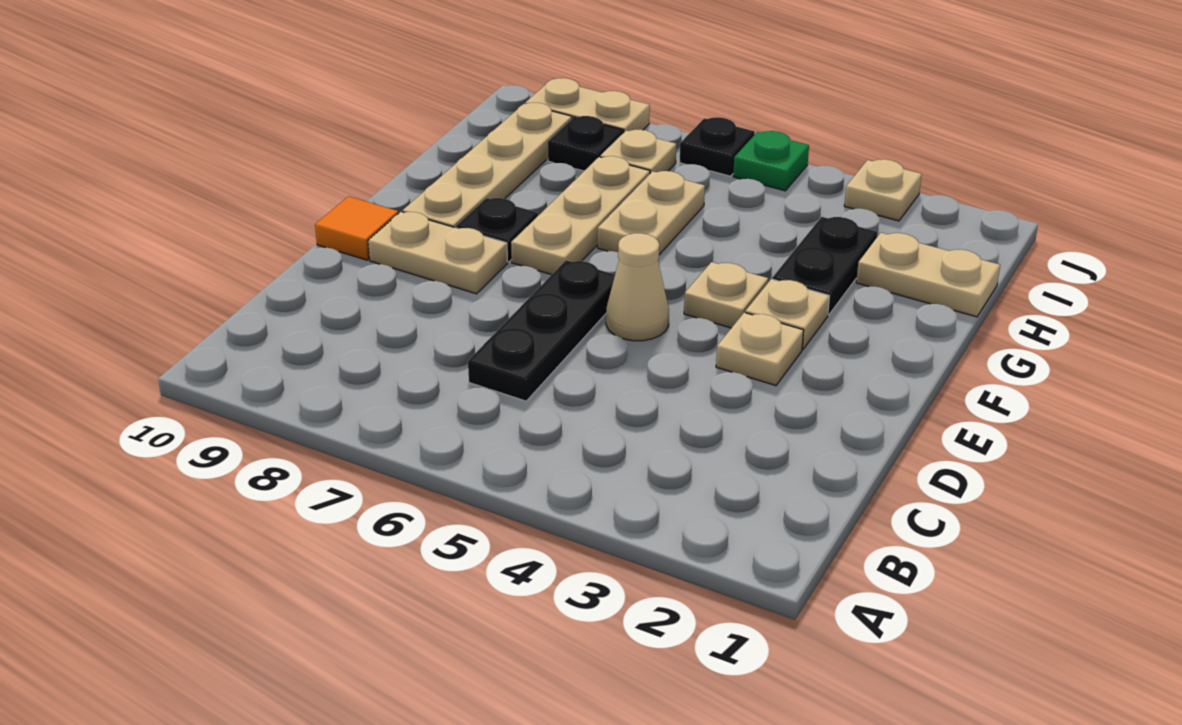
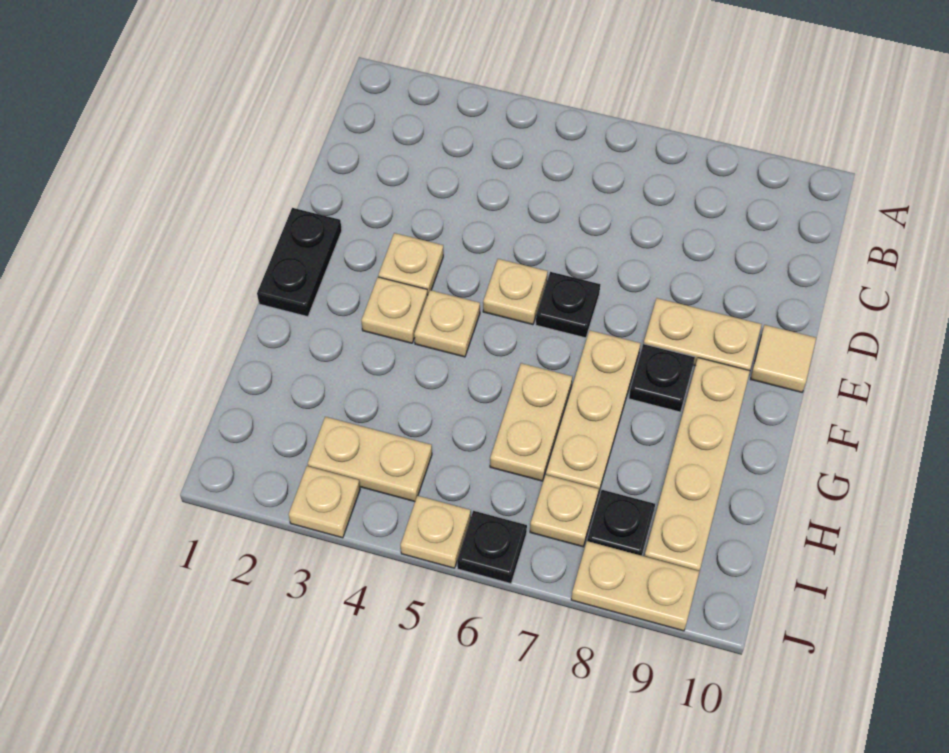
black plate C6:E6 level 1 -> black plate E6 level 1
tan cone E5 level 1 -> tan plate E5 level 1
orange tile E10 level 1 -> tan tile E10 level 1
black plate G3:H3 level 1 -> black plate E1:F1 level 1
tan plate H1:H2 level 1 -> tan plate I3:I4 level 1
green plate J5 level 1 -> tan plate J5 level 1

